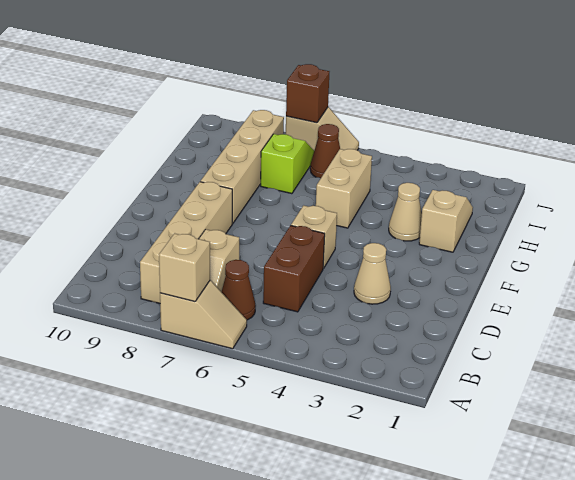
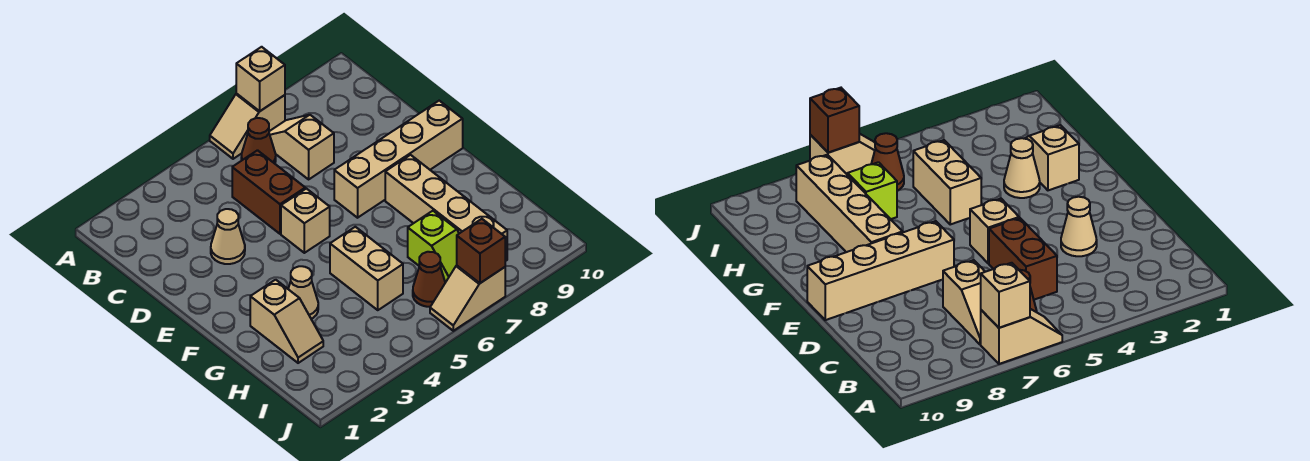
tan brick B8:E8 level 1 -> tan brick E7:E10 level 1

